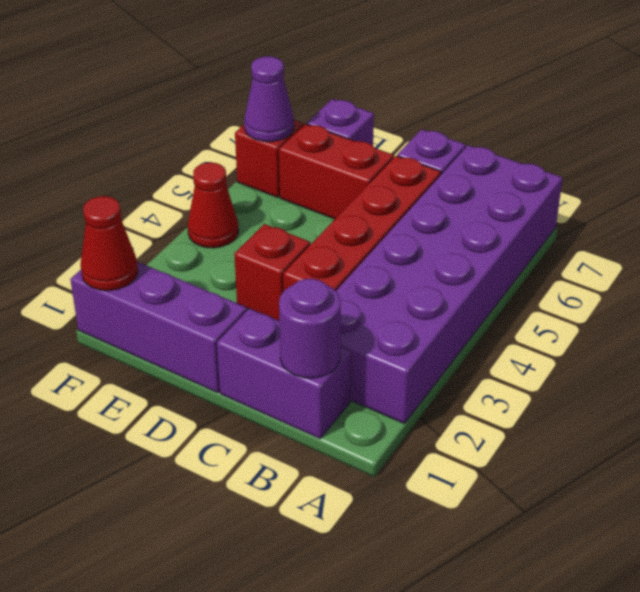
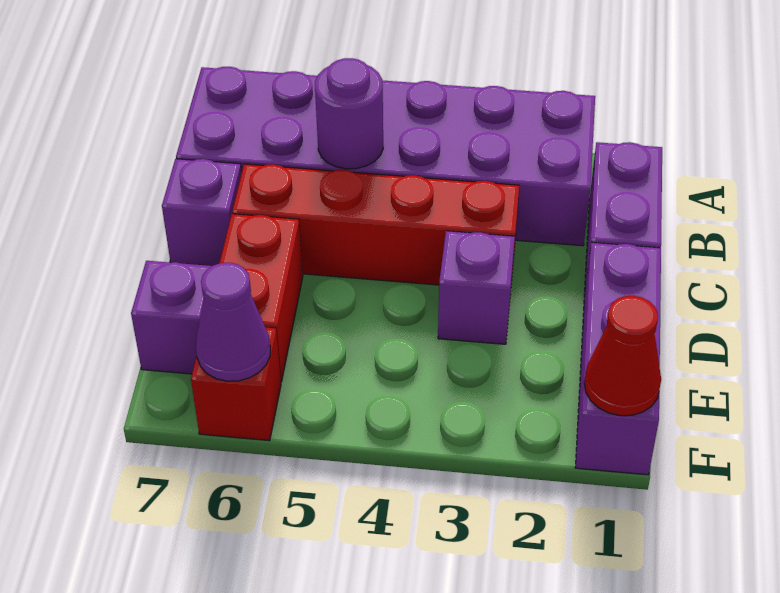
purple round brick B1 level 2 -> purple round brick B5 level 2
red brick D3 level 1 -> purple brick D3 level 1
red cone F4 level 1 -> none

